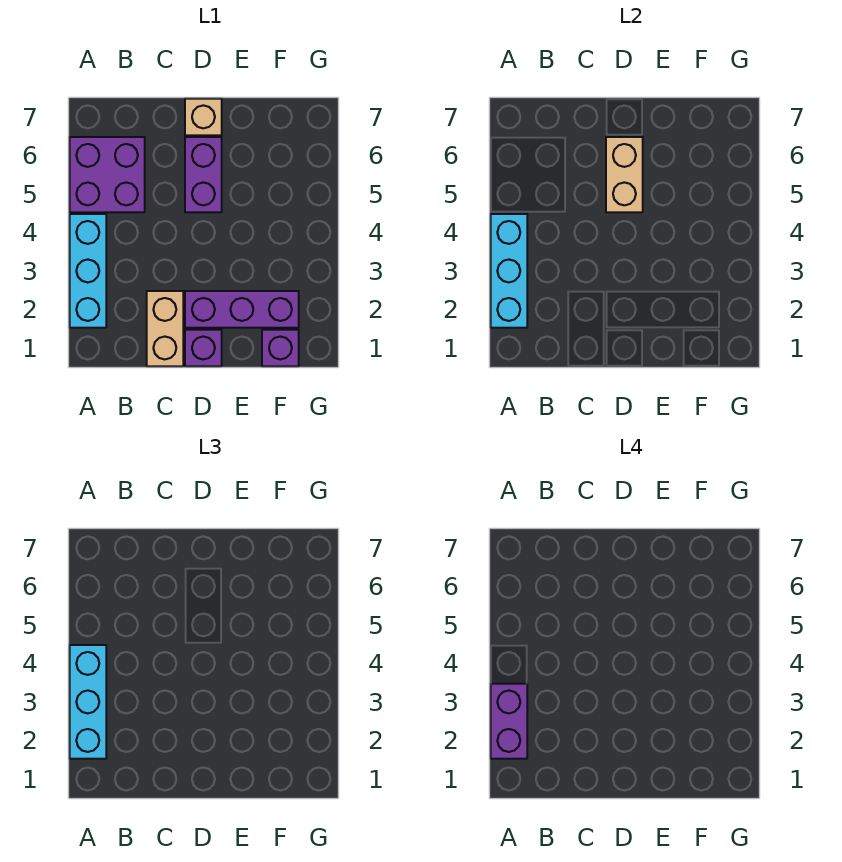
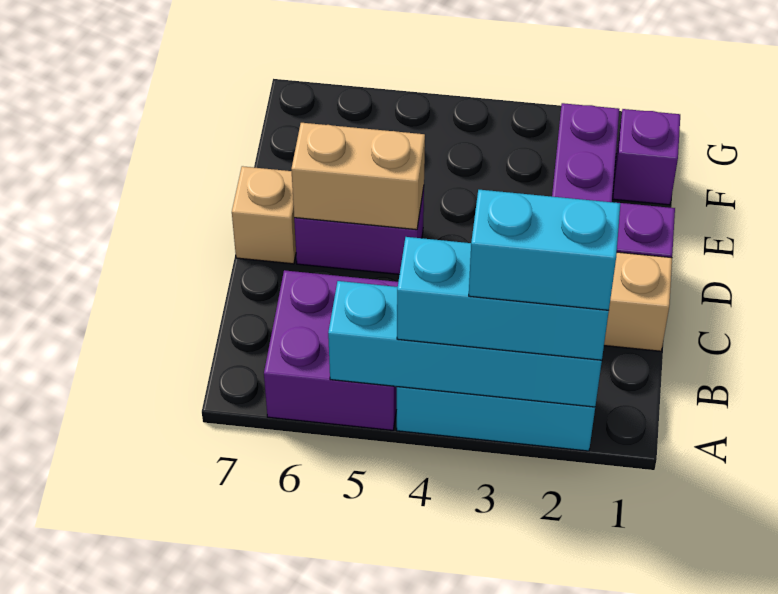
cyan brick A2:A4 level 2 -> cyan brick A2:A5 level 2
purple brick A2:A3 level 4 -> cyan brick A2:A3 level 4

